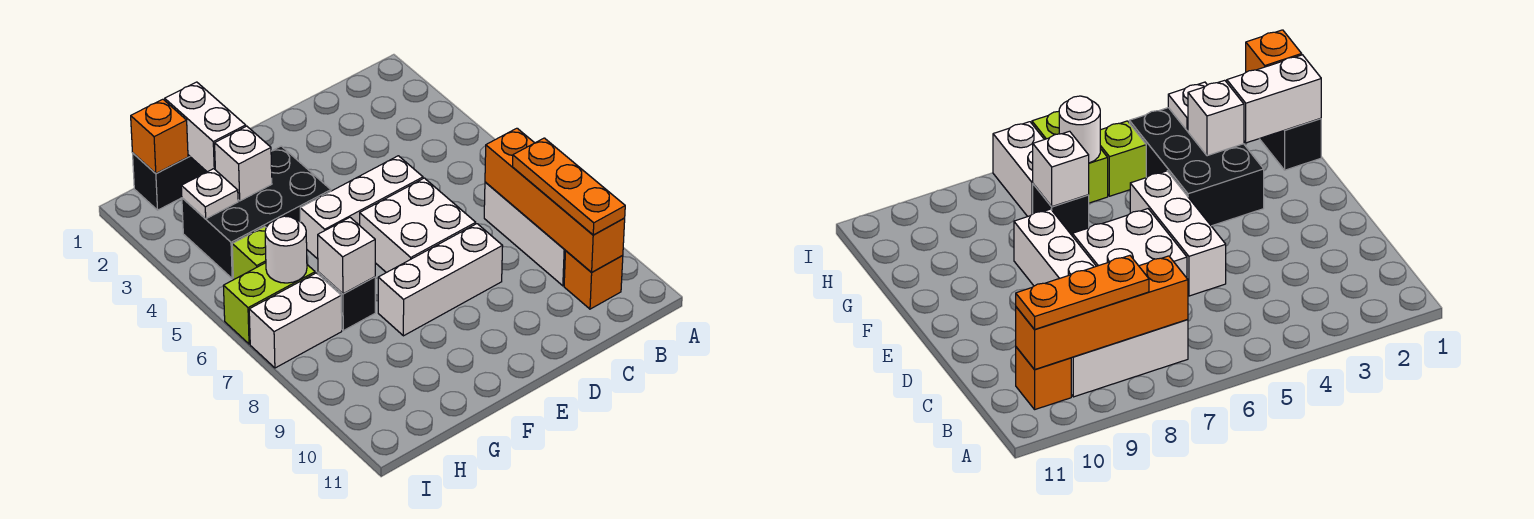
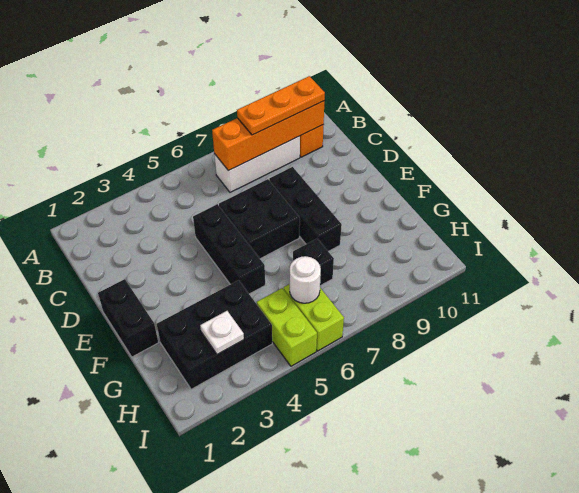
white brick D5:F5 level 1 -> black brick D5:F5 level 1
white brick D6:E7 level 1 -> black brick D6:E7 level 1
white brick D8:F8 level 1 -> black brick D8:F8 level 1
black brick F3:H4 level 1 -> black brick G2:H4 level 1
black brick G1:H1 level 1 -> black brick E1:F1 level 1
white brick G1:G2 level 2 -> none
white brick G3 level 2 -> none
white brick G7 level 2 -> none
orange brick H1 level 2 -> none
lime brick H5 level 1 -> lime brick H5:I5 level 1
white brick H7:I7 level 1 -> none

